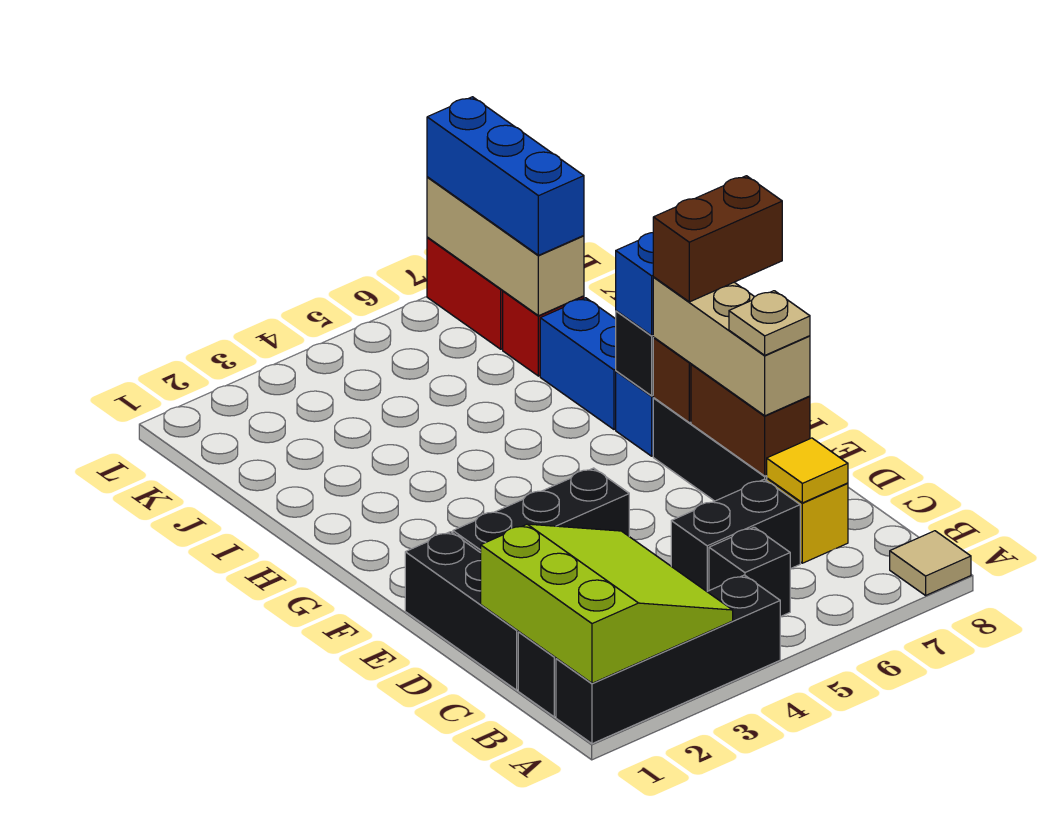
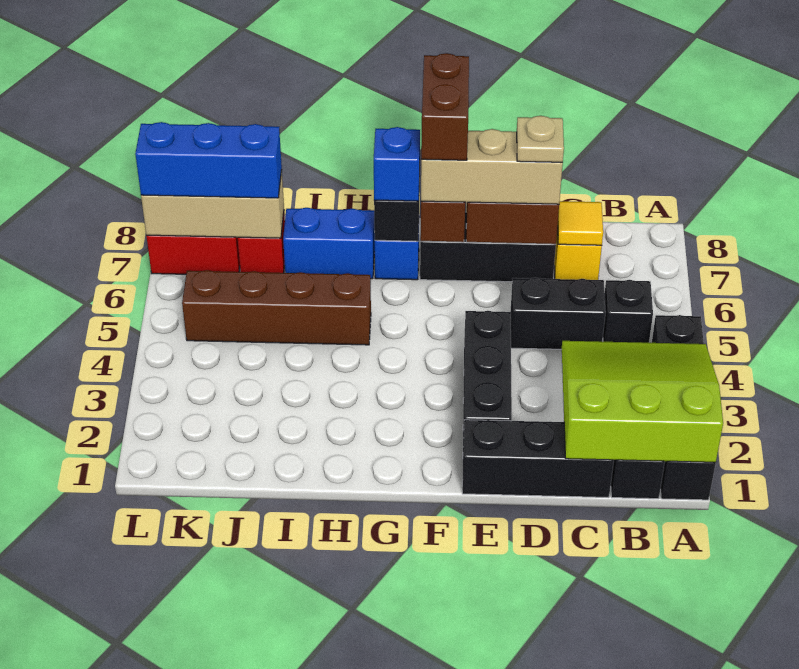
tan tile A8 level 1 -> none
black brick C5:C6 level 1 -> black brick C5:D5 level 1
none -> brown brick H5:K5 level 1

